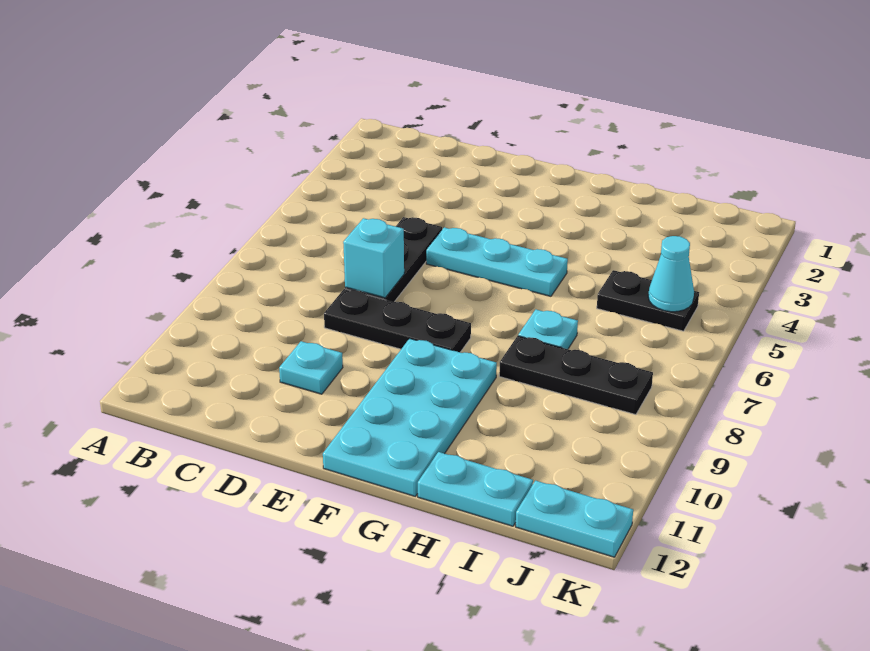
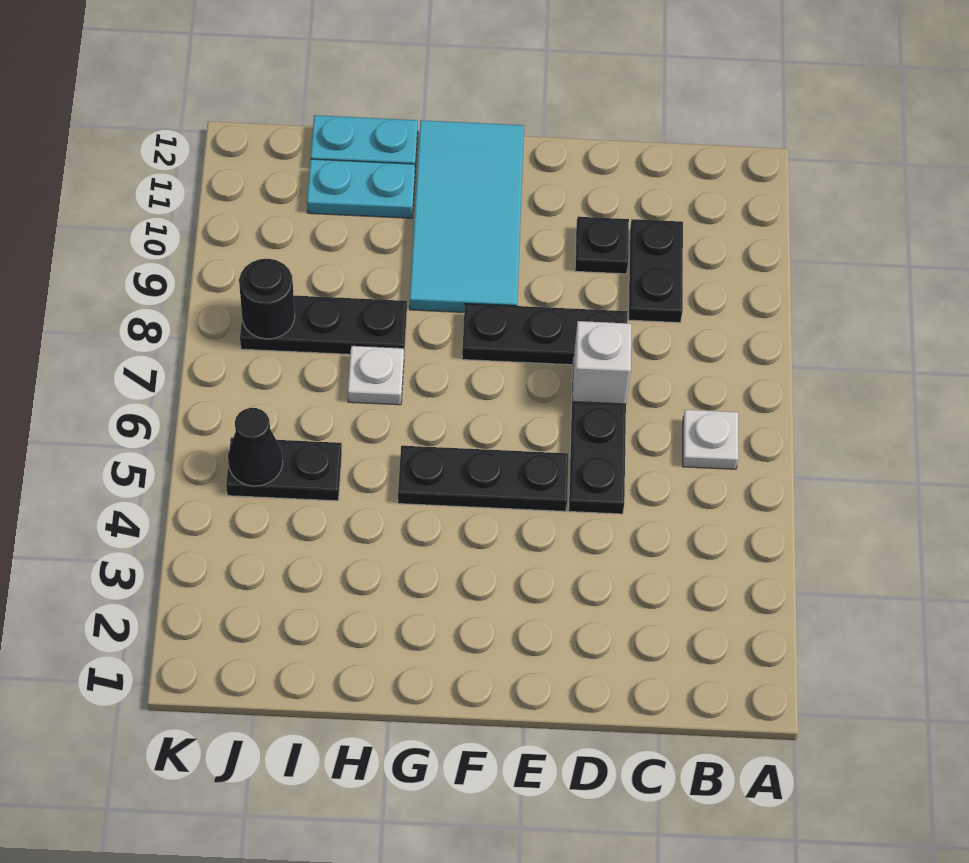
none -> white plate B6 level 1
none -> black plate C9:C10 level 1
cyan brick D7 level 2 -> white brick D7 level 2
cyan plate D10 level 1 -> black plate D10 level 1
cyan plate E5:G5 level 1 -> black plate E5:G5 level 1
cyan plate F9:G12 level 1 -> cyan tile F9:G12 level 1
cyan plate H7 level 1 -> white plate H7 level 1
cyan cone J5 level 2 -> black cone J5 level 2
none -> black round brick J8 level 2
cyan plate J12:K12 level 1 -> cyan plate H11:I11 level 1

